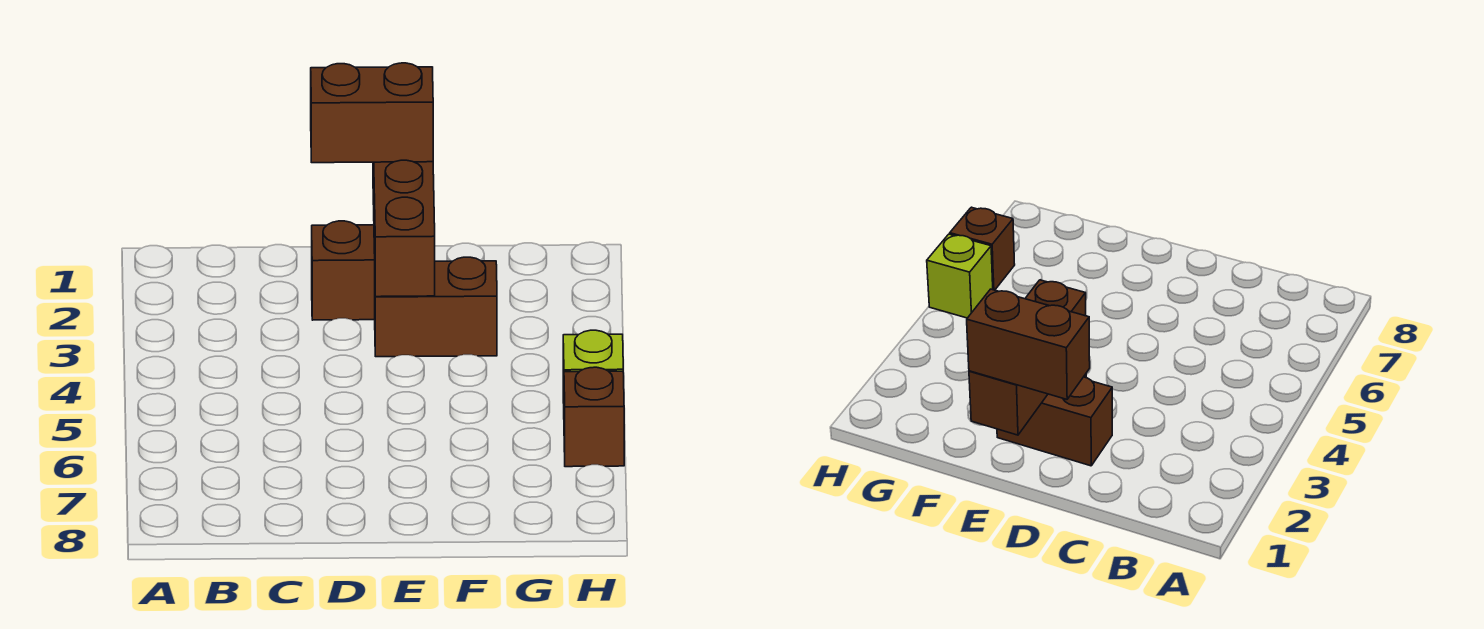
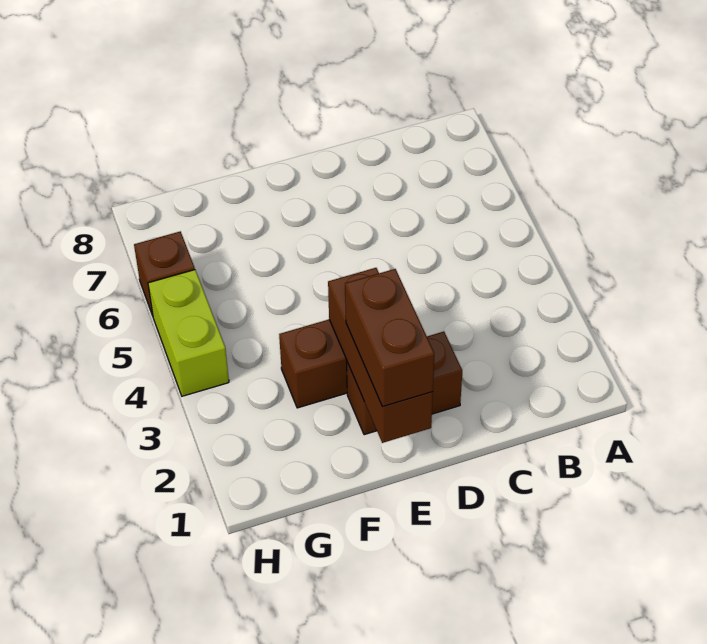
brown brick D1:E1 level 3 -> brown brick E1:E2 level 3
lime brick H5 level 1 -> lime brick H4:H5 level 1

